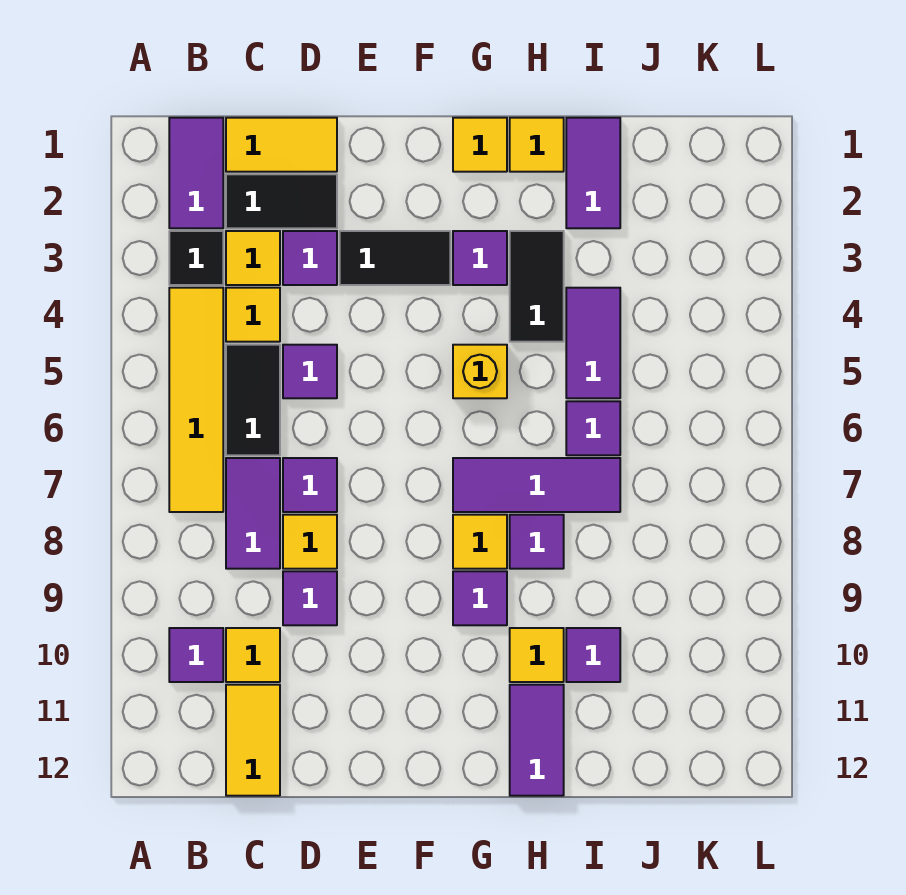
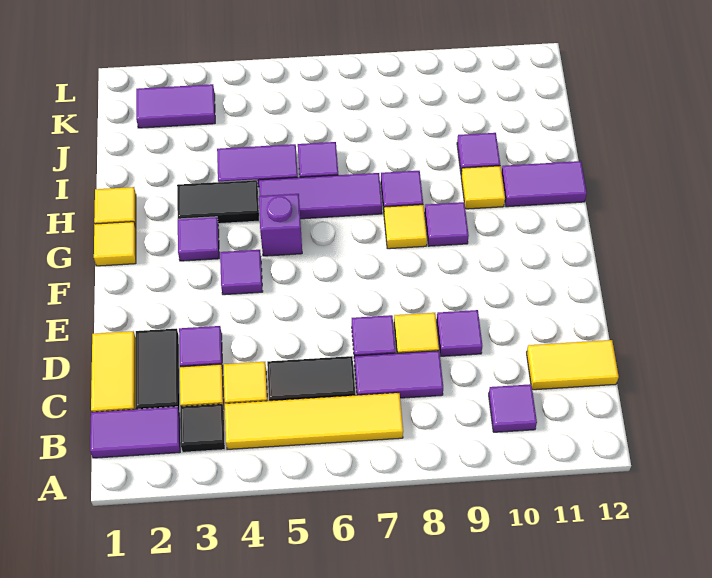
yellow tile C10 level 1 -> none
purple tile D5 level 1 -> purple tile F4 level 1
black tile E3:F3 level 1 -> none
yellow brick G5 level 1 -> purple brick G5 level 1
purple tile G7:I7 level 1 -> purple tile H5:H7 level 1
purple tile I1:I2 level 1 -> purple tile K2:K3 level 1

